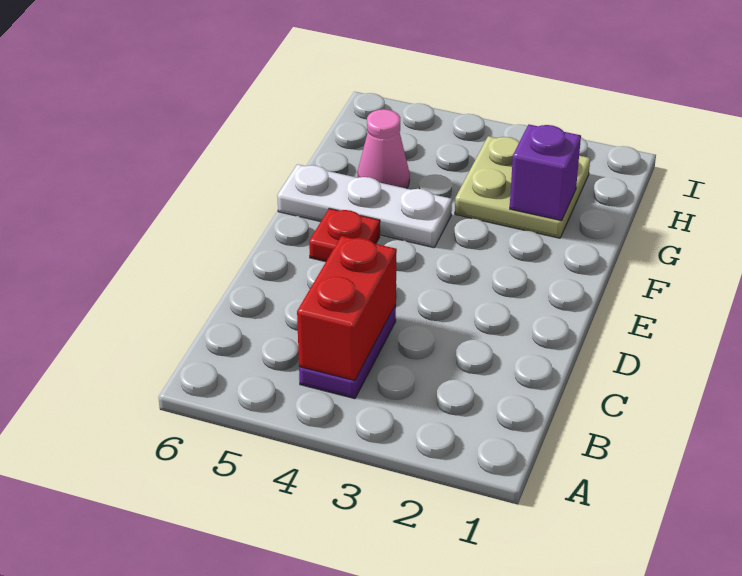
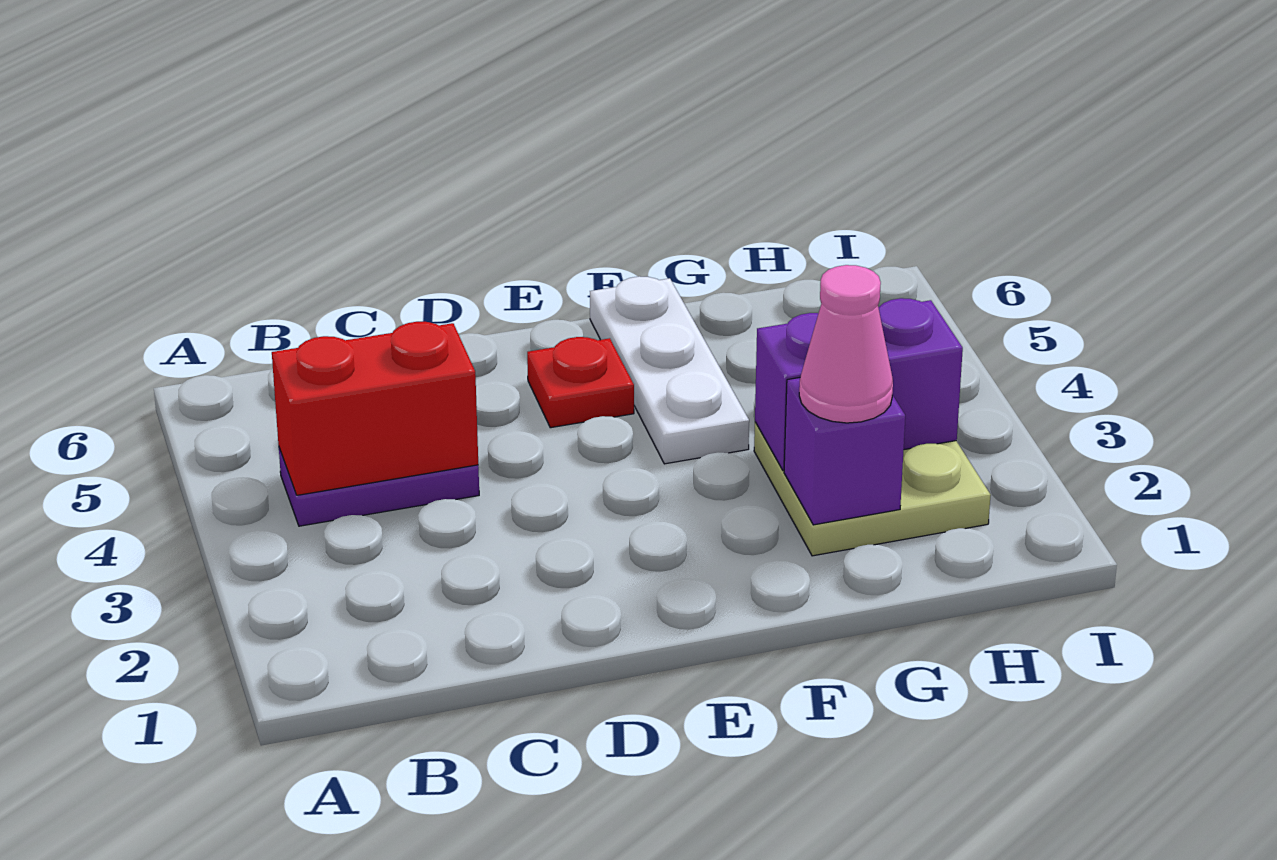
none -> purple brick G3:H3 level 2
pink cone G5 level 1 -> pink cone G2 level 3

